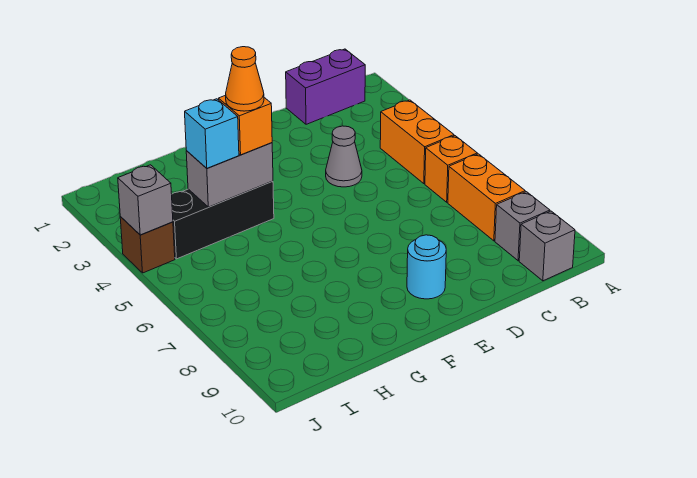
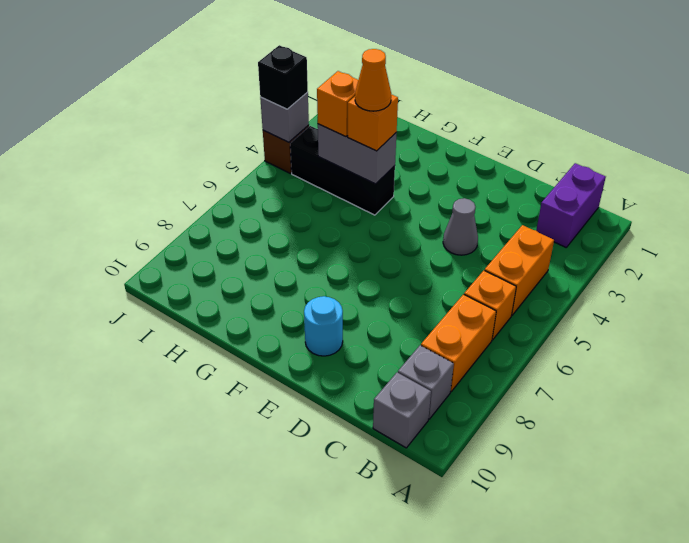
purple brick B1:C1 level 1 -> purple brick B1:B2 level 1
cyan brick H4 level 3 -> orange brick H4 level 3
none -> black brick J4 level 3

